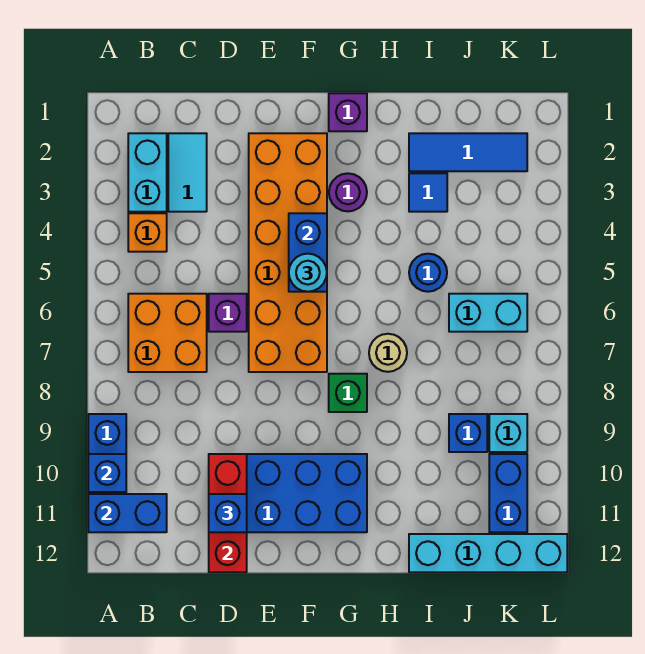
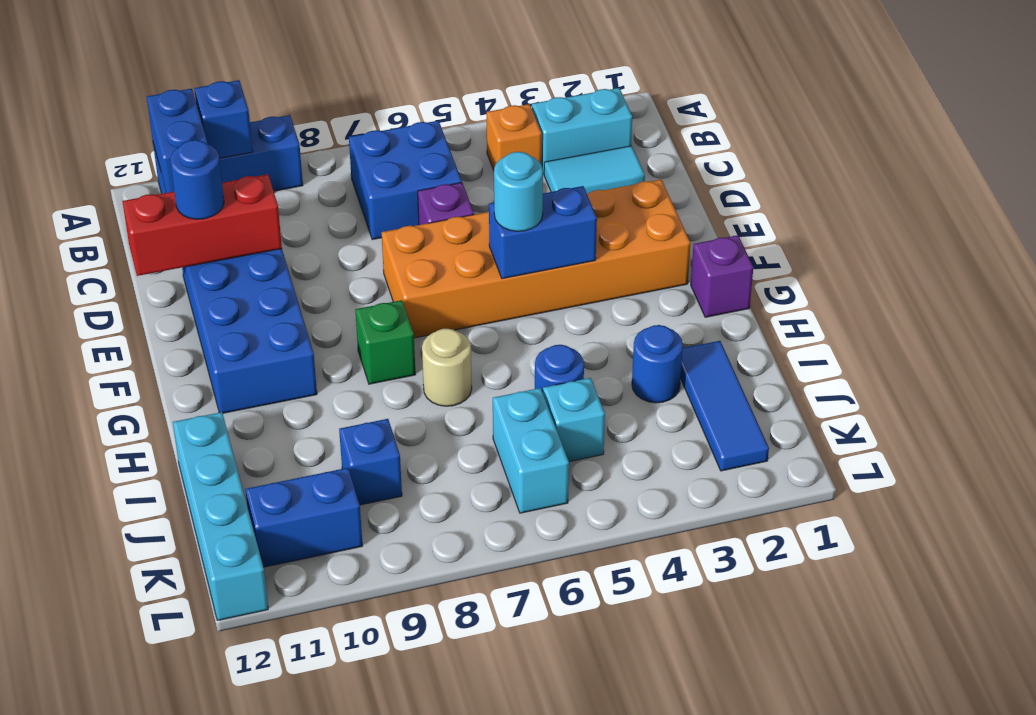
orange brick B6:C7 level 1 -> blue brick B6:C7 level 1
blue brick D11 level 3 -> blue round brick D11 level 3
purple round brick G3 level 1 -> none
blue tile I3 level 1 -> blue round brick I3 level 1
cyan brick K9 level 1 -> cyan brick J5 level 1

